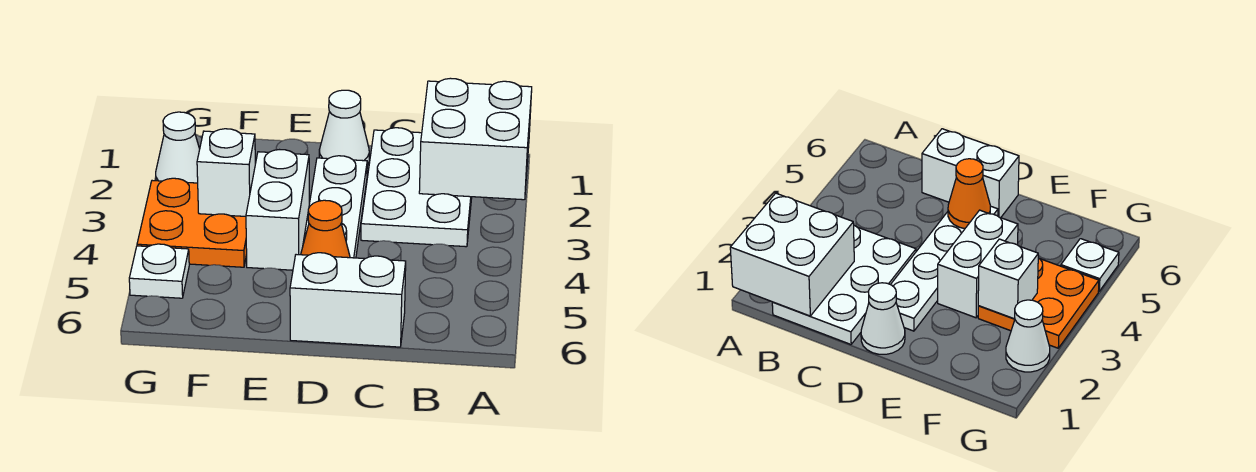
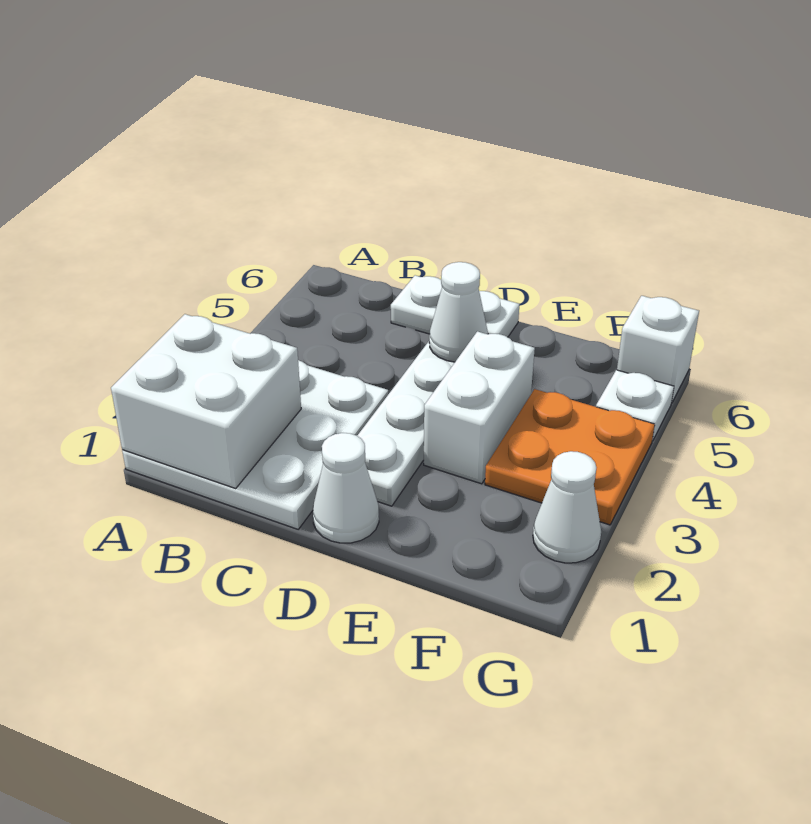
white plate B1:C3 level 1 -> white plate A1:C3 level 1
white brick C6:D6 level 1 -> white plate C6:D6 level 1
orange cone D5 level 2 -> white cone D5 level 2
white brick F3 level 2 -> white brick G6 level 1

